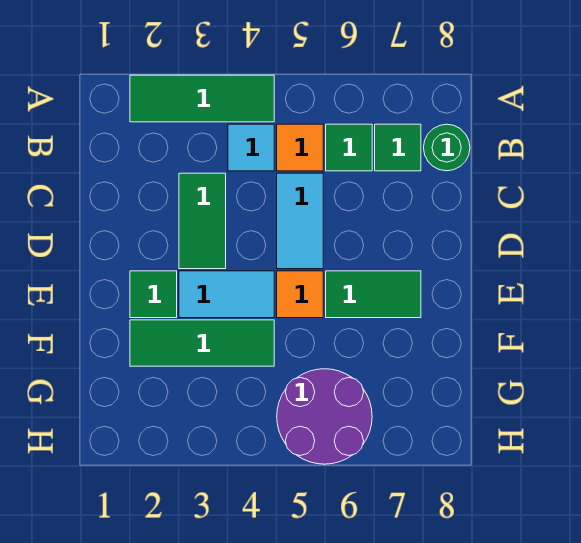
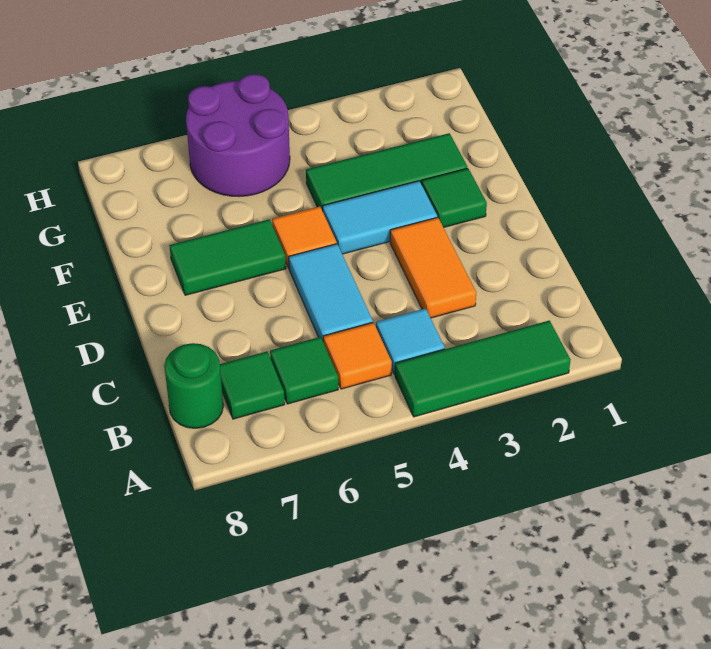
green tile C3:D3 level 1 -> orange tile C3:D3 level 1

